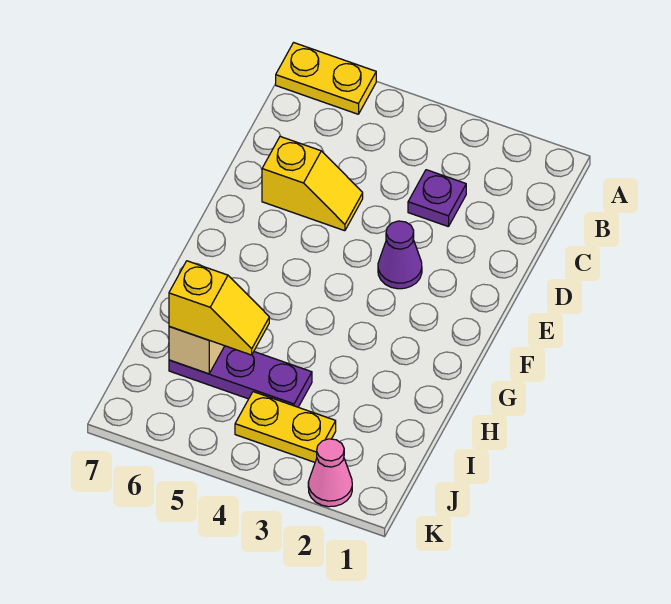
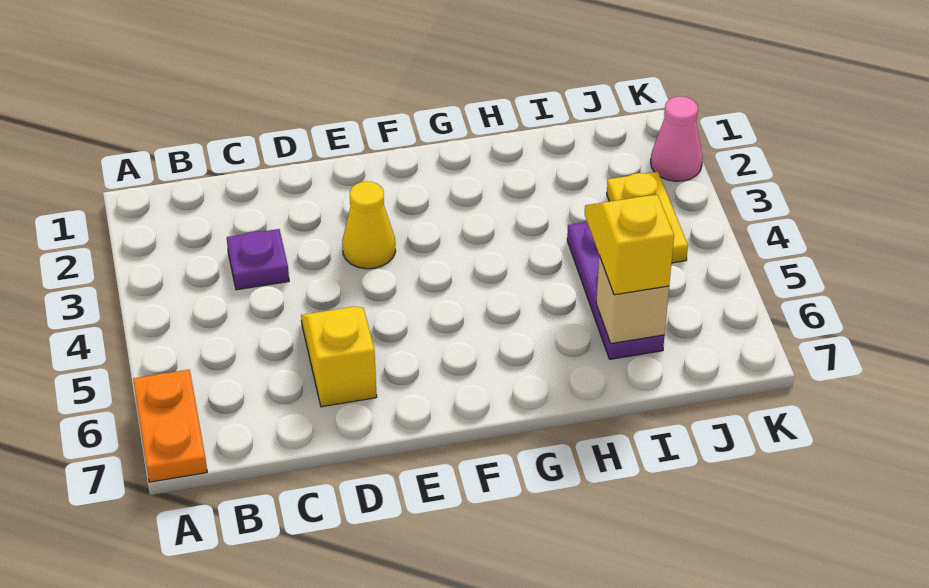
yellow plate A6:A7 level 1 -> orange plate A6:A7 level 1
purple cone E3 level 1 -> yellow cone E3 level 1

